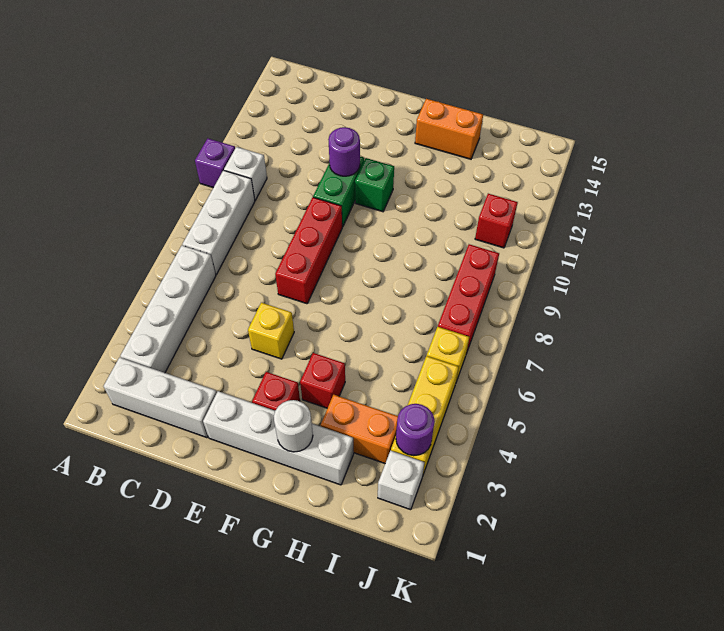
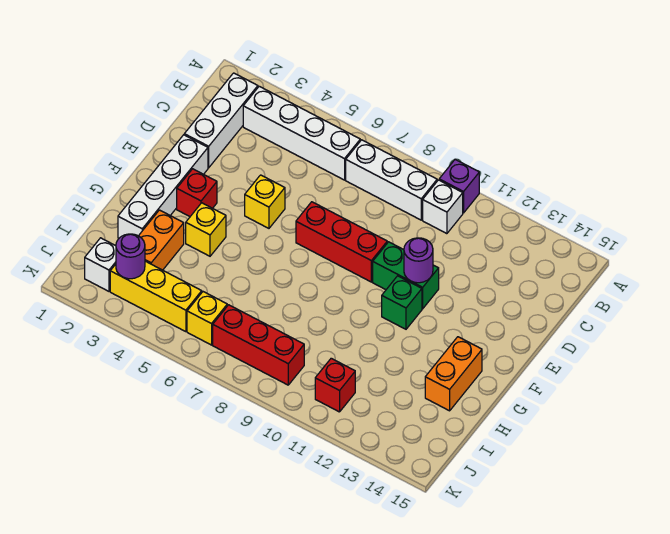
white round brick G2 level 2 -> none
red brick G4 level 1 -> yellow brick G4 level 1

